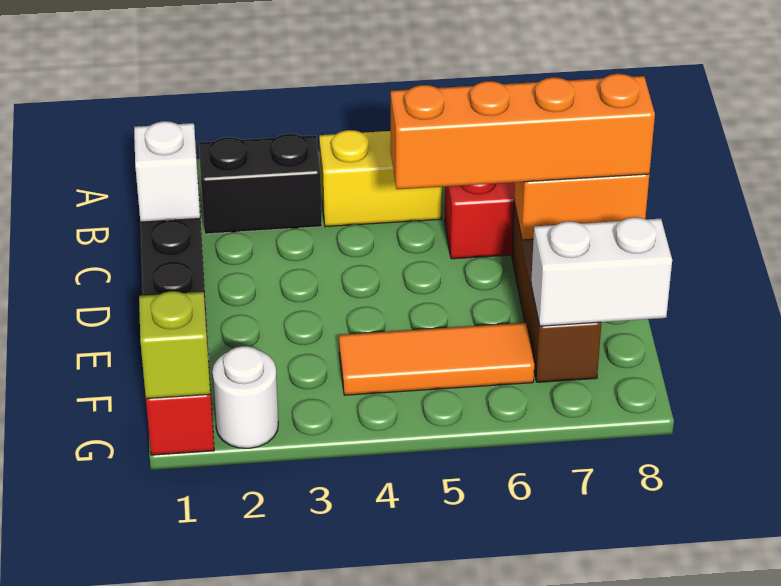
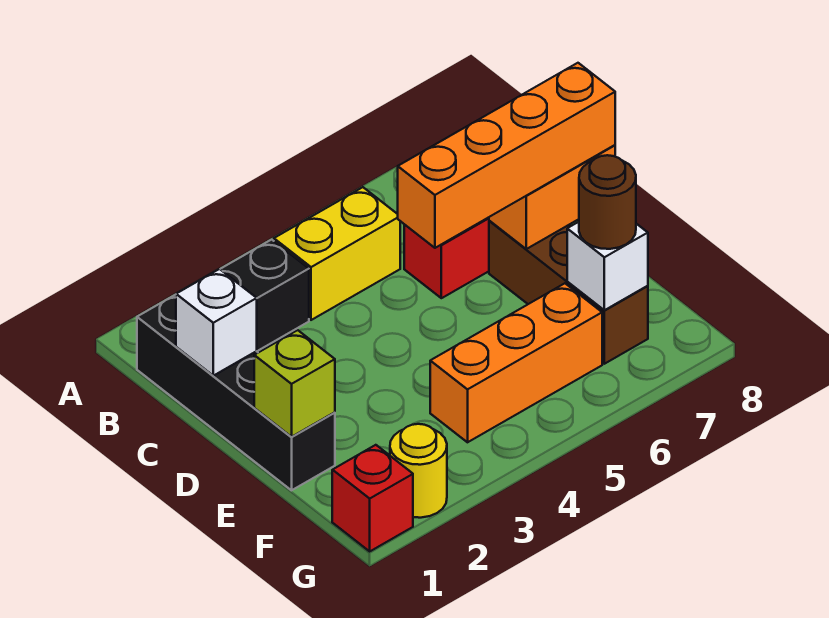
orange tile F4:F6 level 1 -> orange brick F4:F6 level 1
white brick F7:F8 level 2 -> white brick F7 level 2
none -> brown round brick F7 level 3
lime brick G1 level 2 -> lime brick E1 level 2
white round brick G2 level 1 -> yellow round brick G2 level 1

